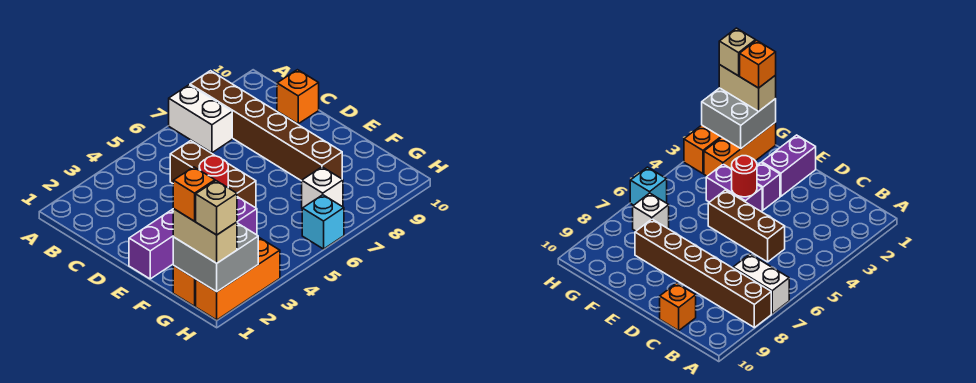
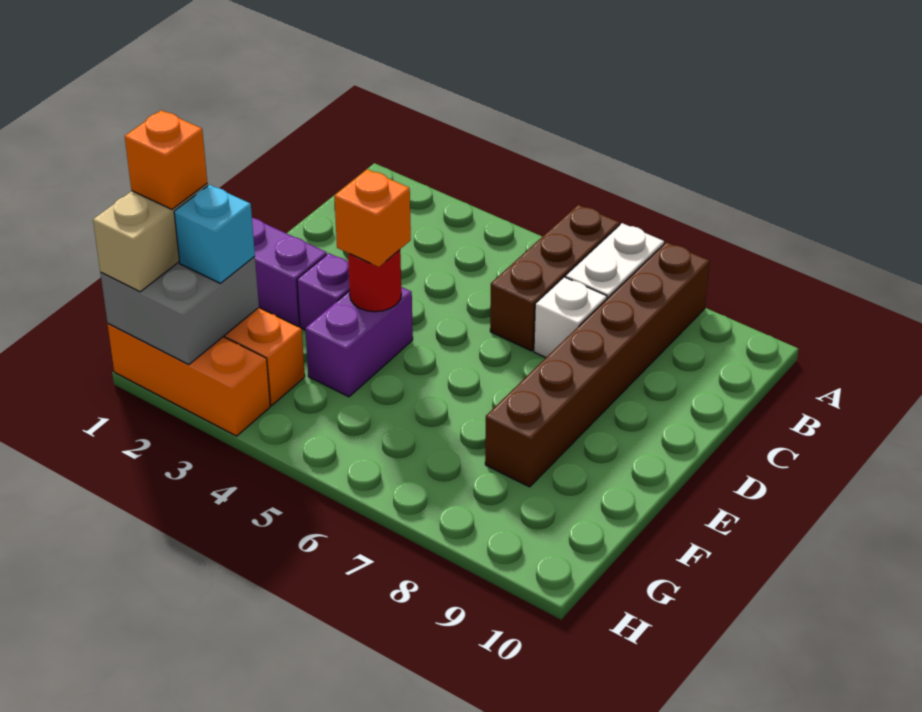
brown brick C5:E5 level 1 -> brown brick A6:C6 level 1
orange brick C10 level 1 -> orange brick E4 level 3
white brick G7 level 1 -> white brick C7 level 1
tan brick H1 level 4 -> none
cyan brick H6 level 1 -> cyan brick G2 level 3

